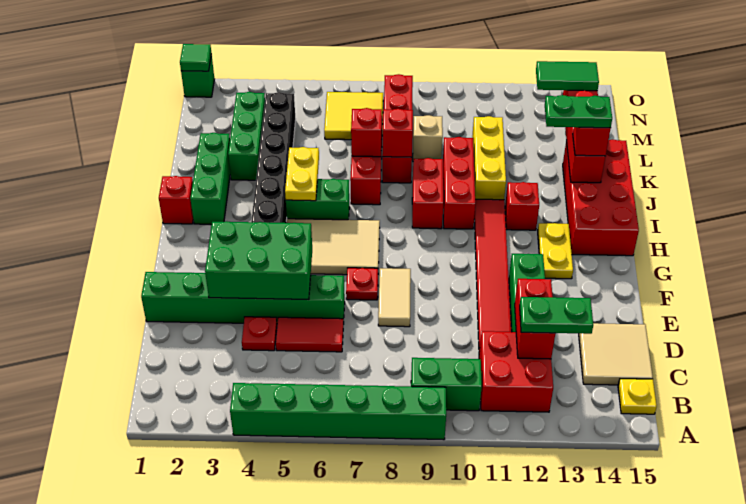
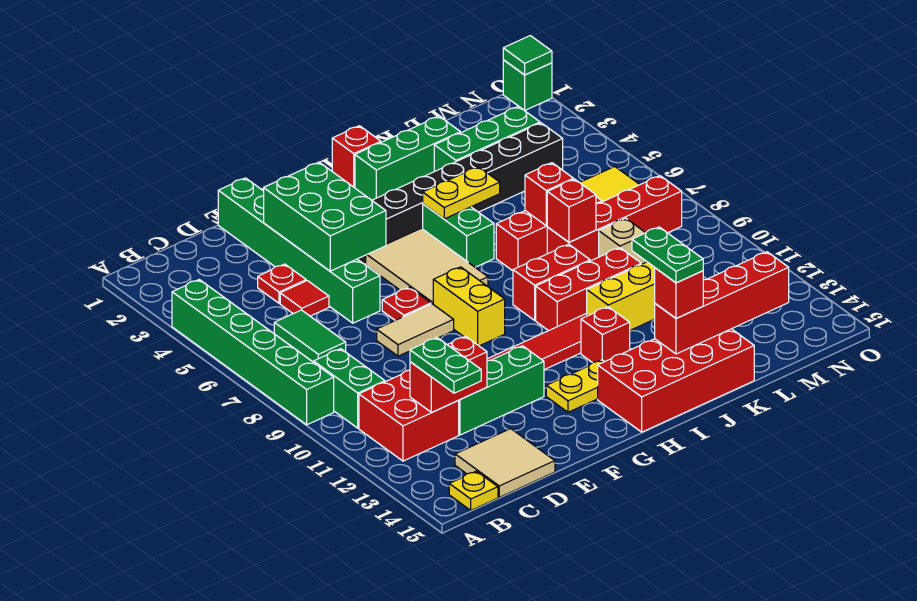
red tile D5:D6 level 1 -> red tile D5 level 1
none -> yellow brick G8:G9 level 1
green tile M13:M14 level 3 -> green tile C6:C7 level 1

